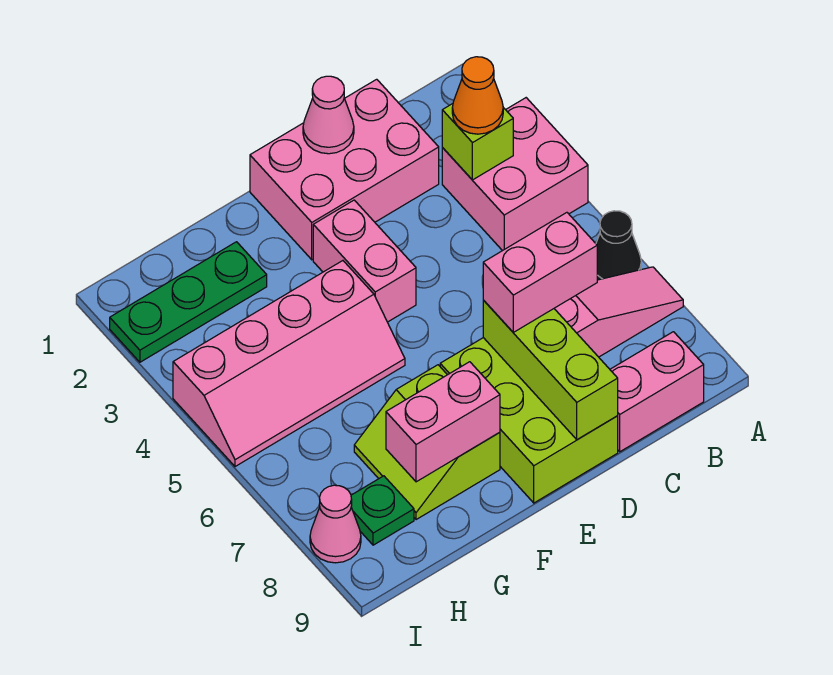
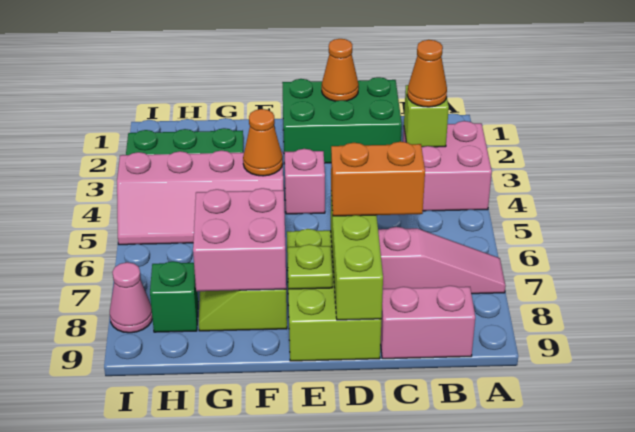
black cone A6 level 1 -> none
pink brick C1:E2 level 1 -> green brick C1:E2 level 1
pink brick C7:D7 level 3 -> orange brick C7:D7 level 3
pink cone D1 level 2 -> orange cone D1 level 2
pink brick E3:E4 level 1 -> pink brick E4 level 1
none -> lime plate E8 level 2
none -> orange cone F4 level 2
pink brick F8:G8 level 2 -> pink brick F7:G8 level 2
green plate H8 level 1 -> green brick H8 level 1

